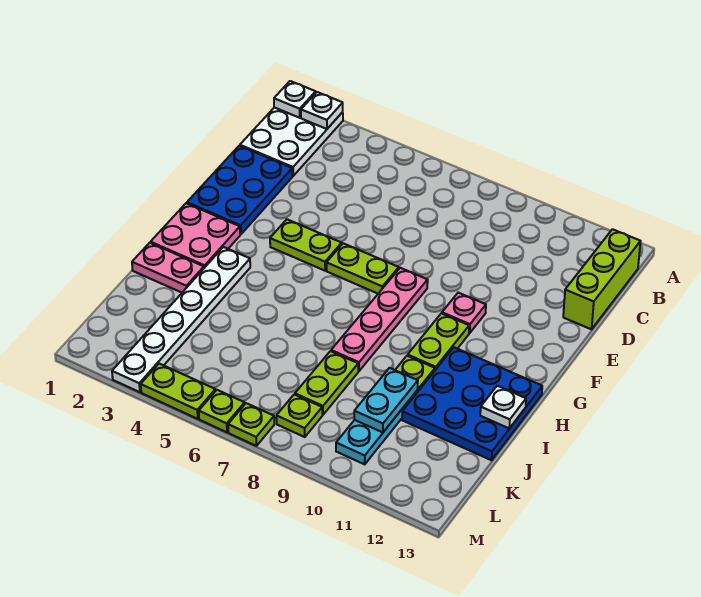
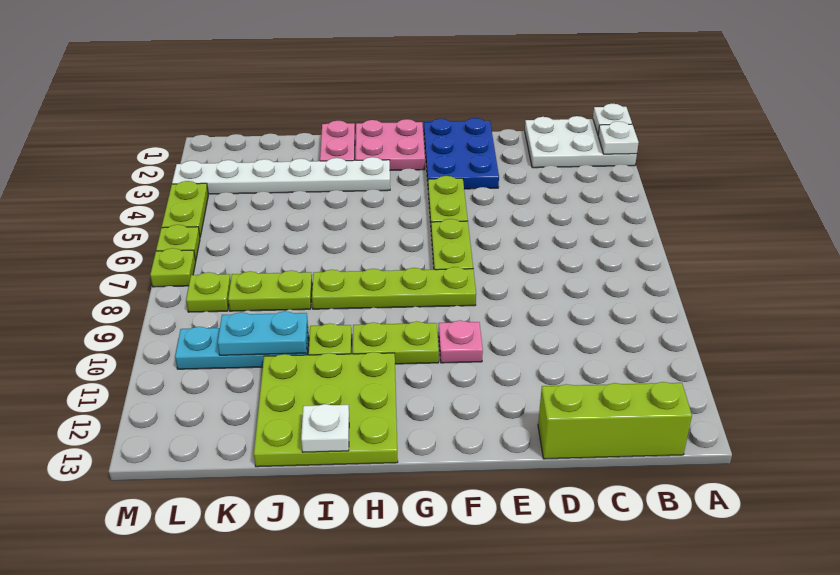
blue plate D1:F2 level 1 -> blue plate E1:F3 level 1
pink plate F8:I8 level 1 -> lime plate F8:I8 level 1
blue plate H11:J13 level 1 -> lime plate H11:J13 level 1

